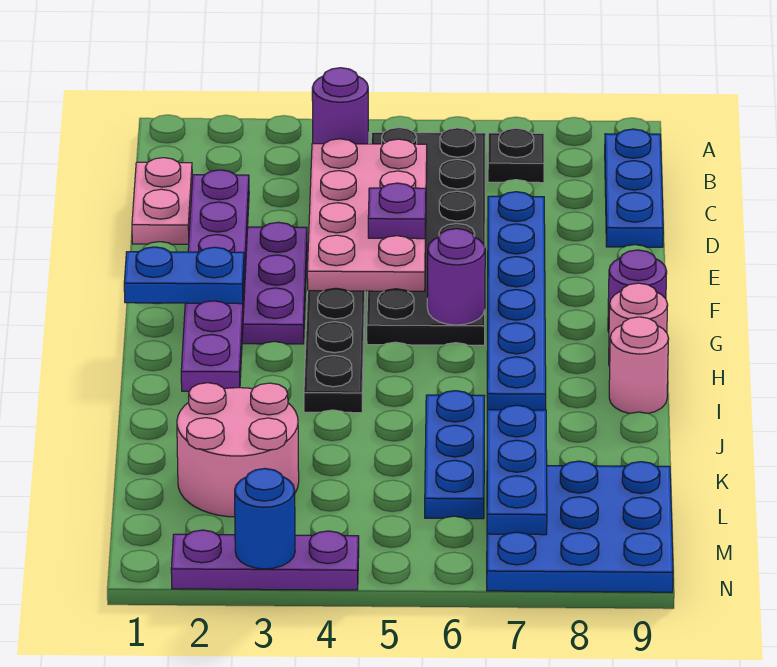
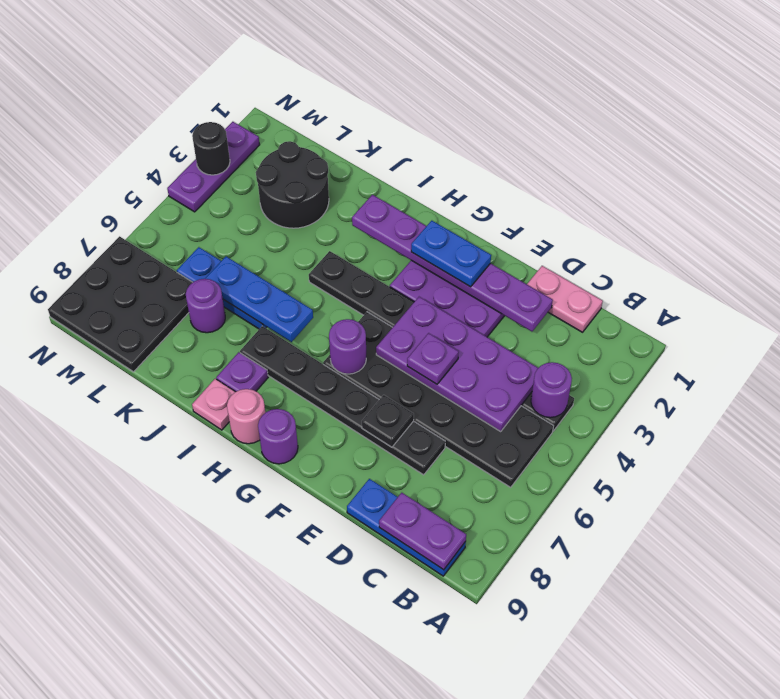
black plate B7 level 1 -> black plate E7 level 2
none -> purple plate B9:C9 level 2
pink plate C4:F5 level 2 -> purple plate C4:F5 level 2
blue plate D7:I7 level 1 -> black plate D7:I7 level 1
blue plate G1:G2 level 3 -> blue plate F2:G2 level 3
none -> purple plate I8 level 1
pink round brick I9 level 1 -> pink plate I9 level 1
pink round brick K2:L3 level 1 -> black round brick K2:L3 level 1
none -> purple round brick K7 level 1
blue plate K7:M7 level 2 -> blue plate I6:K6 level 2
blue plate L7:N9 level 1 -> black plate L7:N9 level 1
blue round brick N3 level 2 -> black round brick N3 level 2

